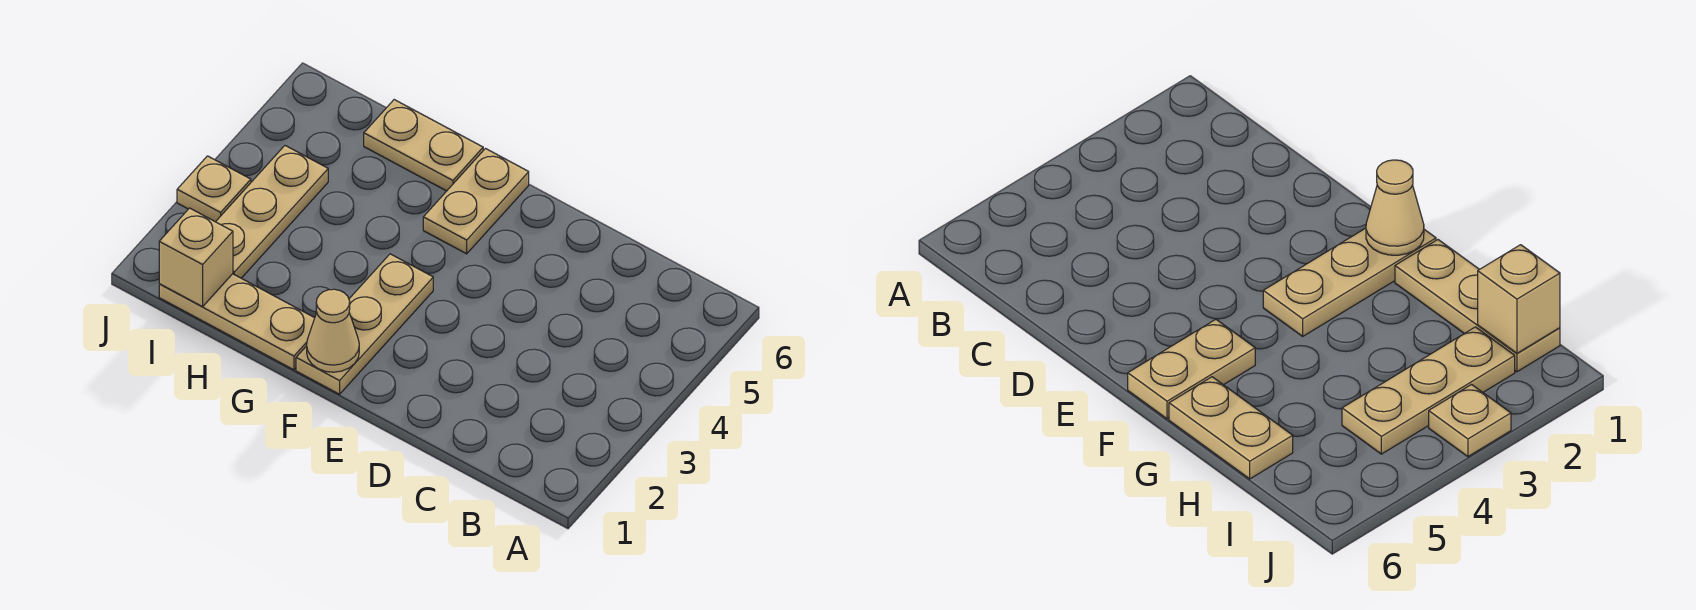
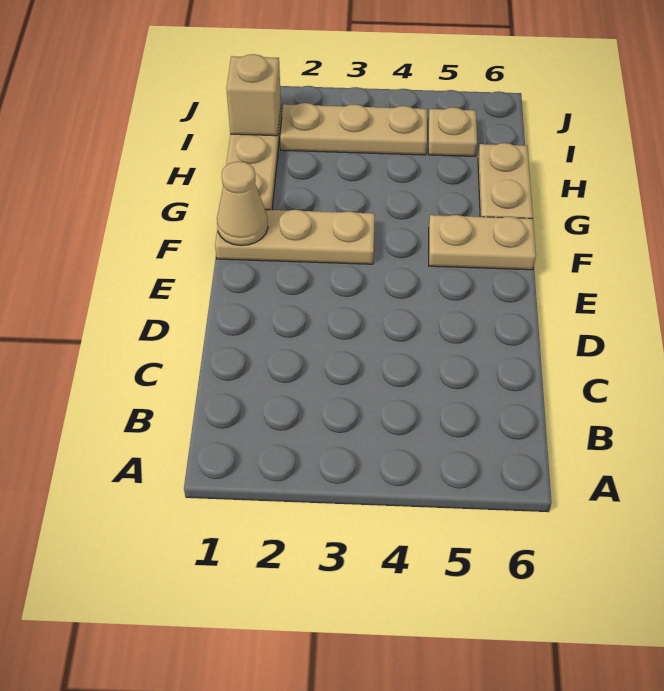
tan plate J3 level 1 -> tan plate I5 level 1

